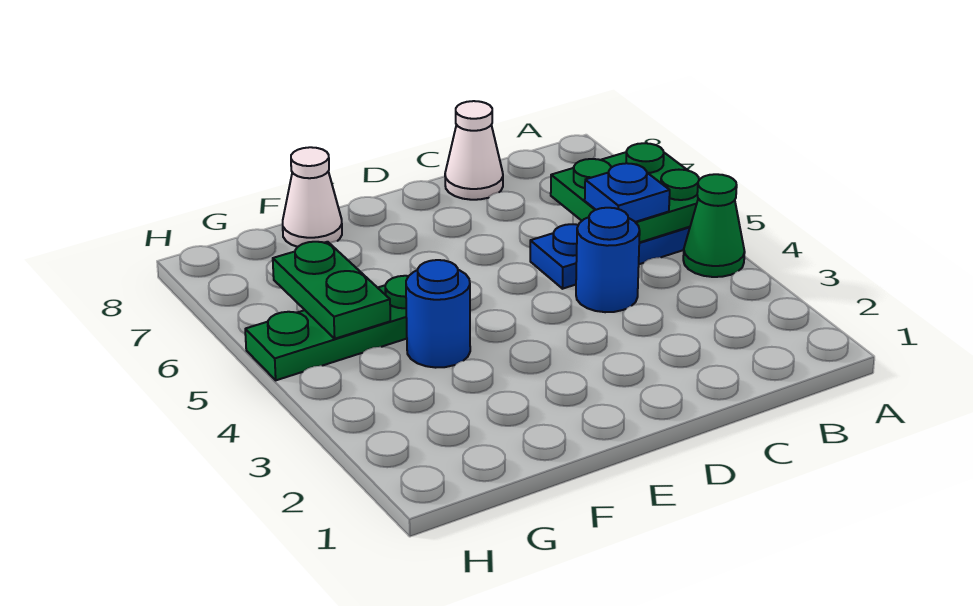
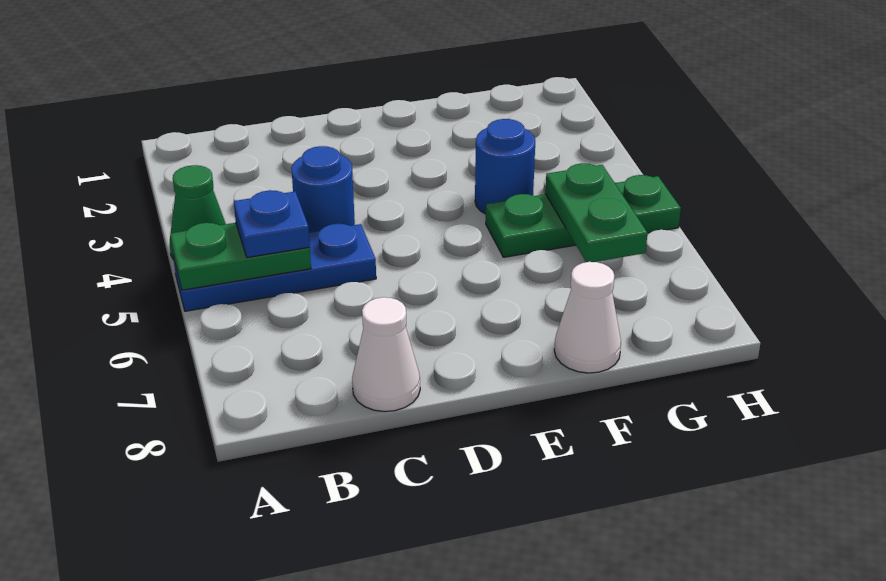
green plate A5:B6 level 2 -> green plate A5:B5 level 2

